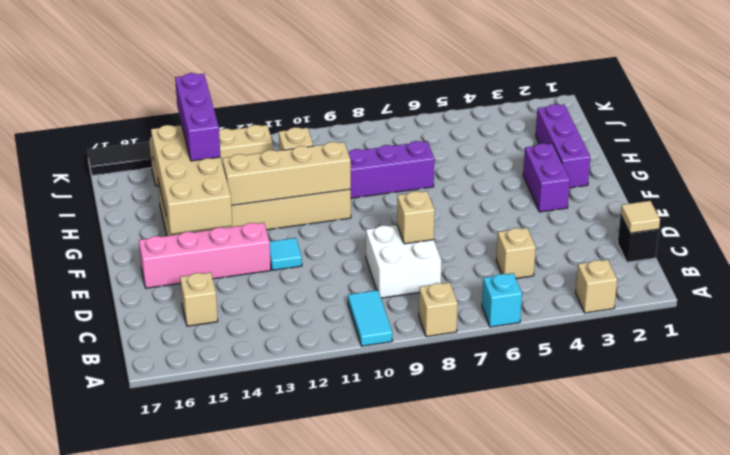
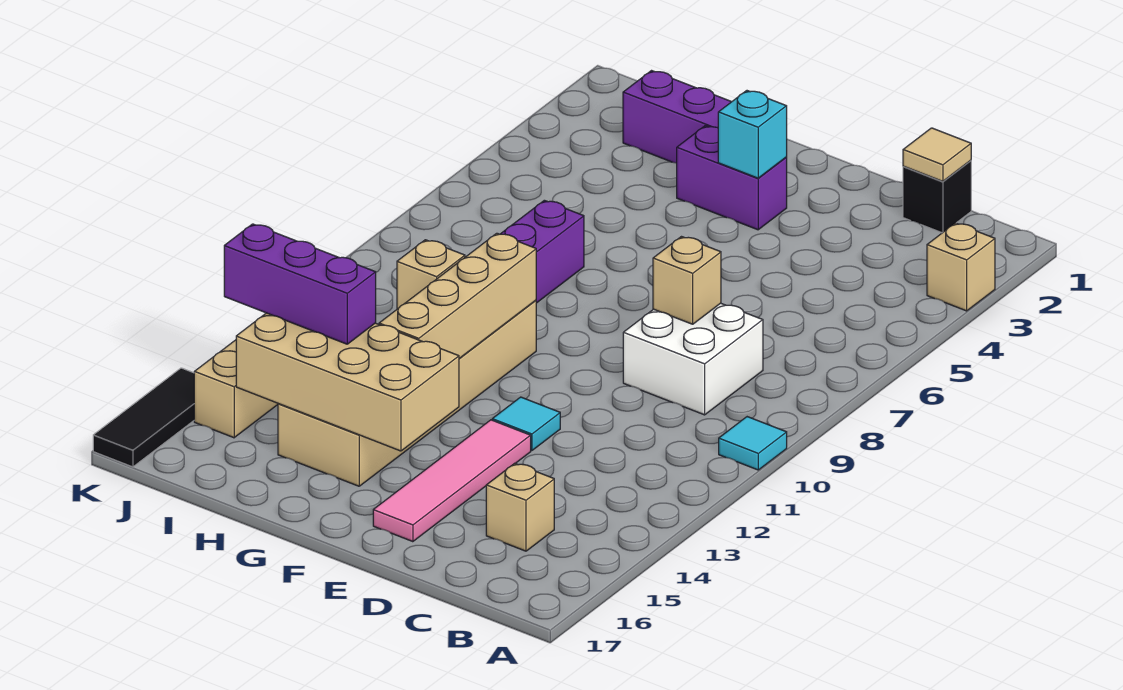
cyan brick A6 level 1 -> cyan brick F3 level 2
tan brick A8 level 1 -> none
cyan tile A10:B10 level 1 -> cyan tile A10 level 1
tan brick C5 level 1 -> none
pink brick E13:E16 level 1 -> pink tile E13:E16 level 1

